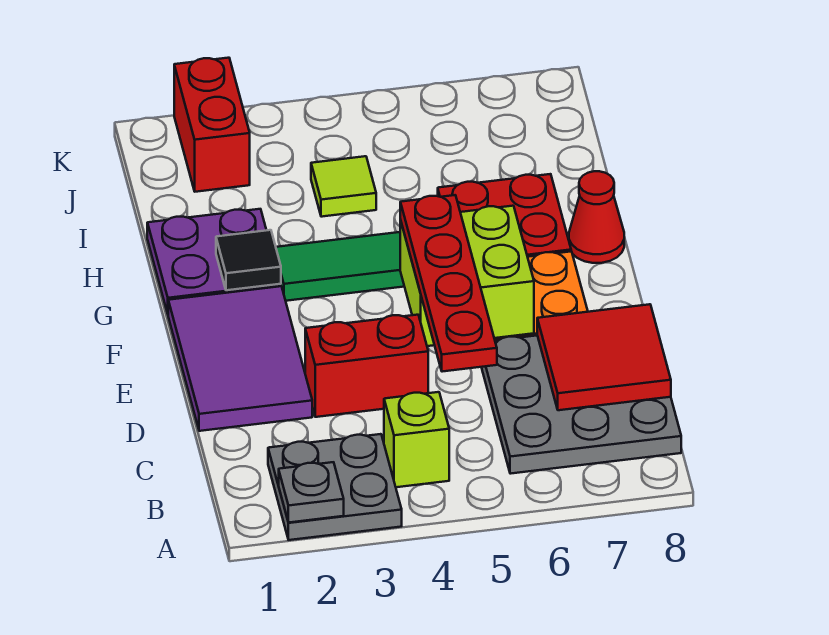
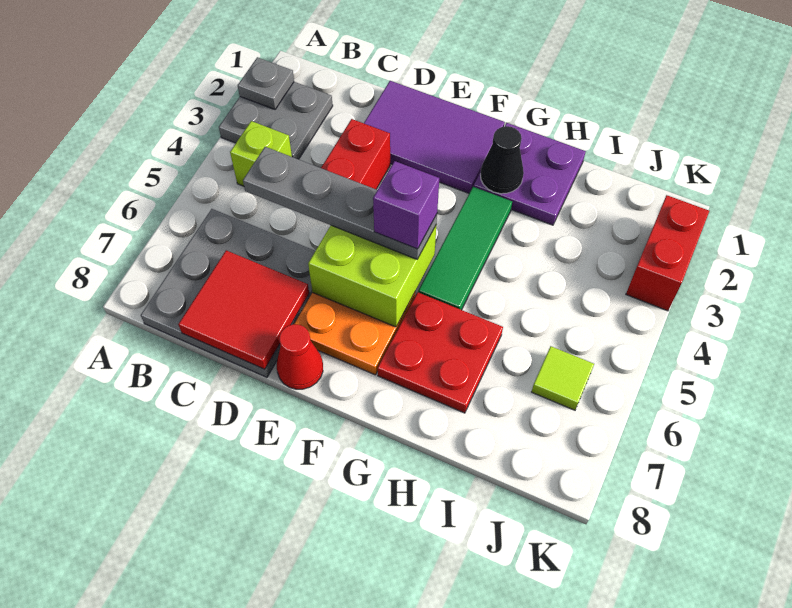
red plate C5:F5 level 3 -> grey plate C5:F5 level 3
none -> purple brick F5 level 4
black tile G2 level 2 -> black cone G2 level 2
red cone G8 level 1 -> red cone E8 level 1
lime tile I4 level 1 -> lime tile J6 level 1
red brick J2:K2 level 1 -> red brick K2:K3 level 1

